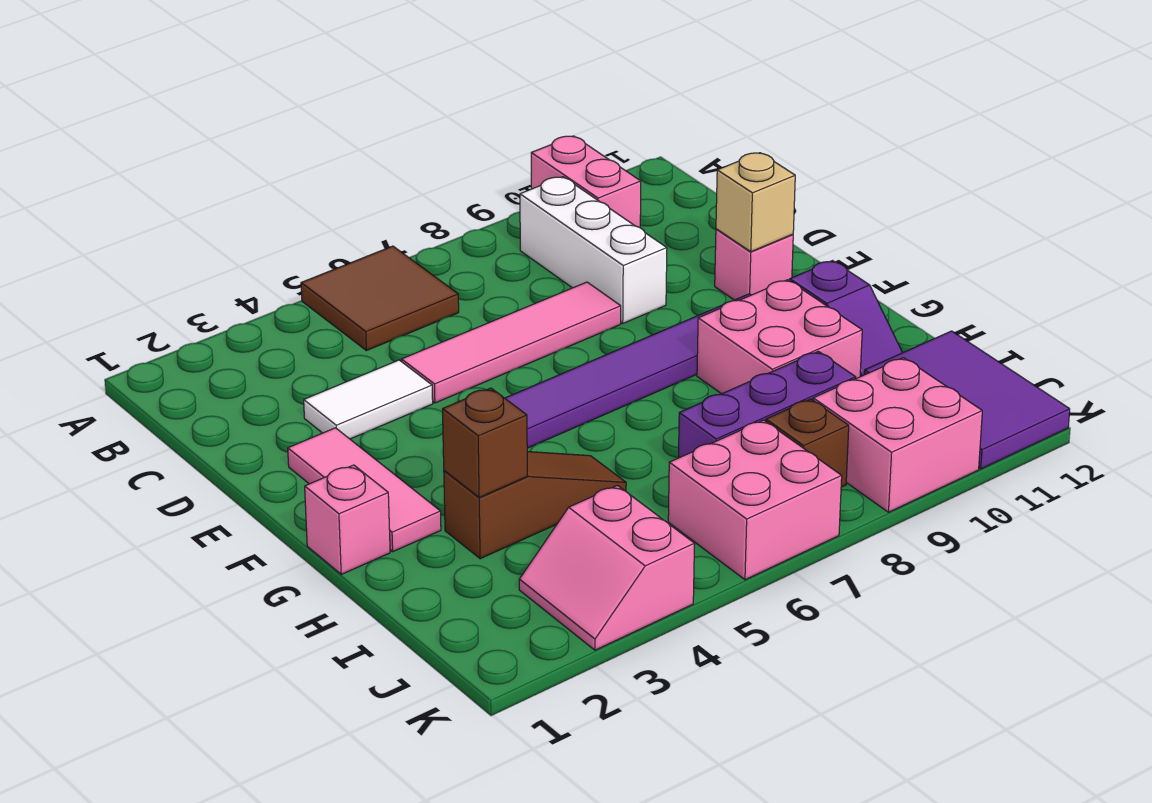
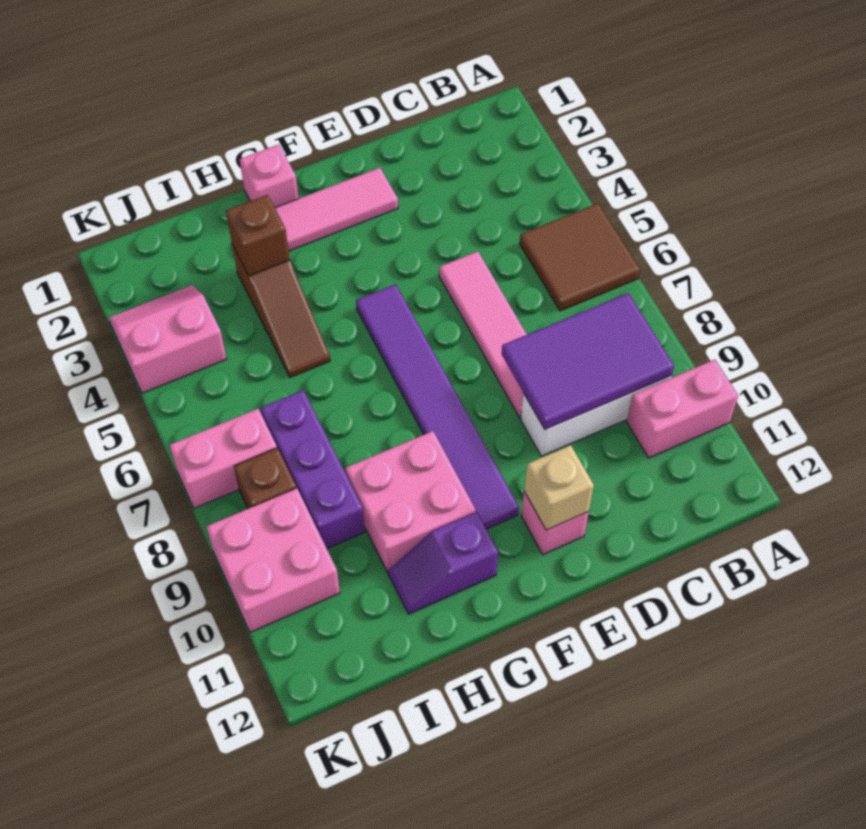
white tile D3:D4 level 1 -> none
purple tile I11:K12 level 1 -> purple tile B8:D9 level 2
pink brick J6:K7 level 1 -> pink brick J7:K7 level 1

